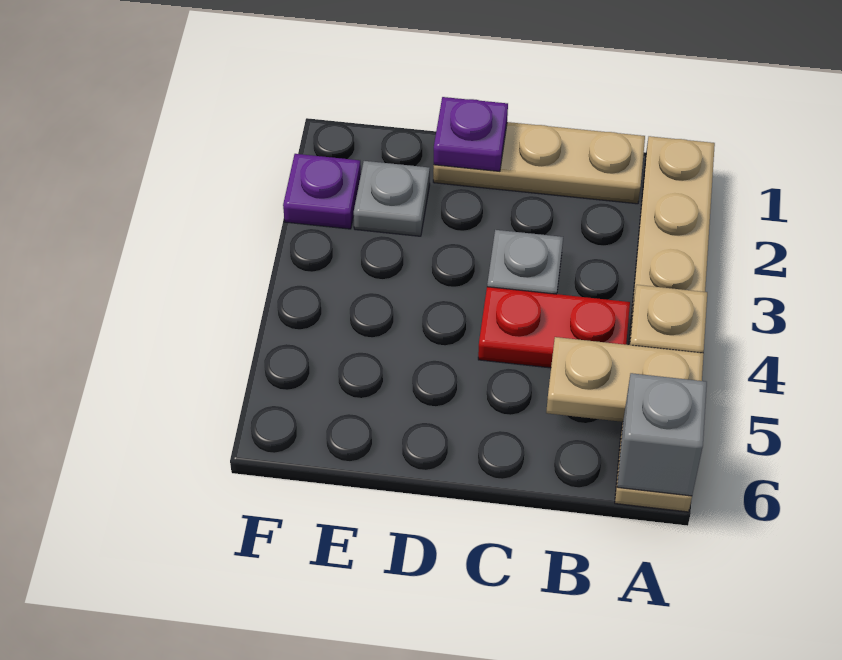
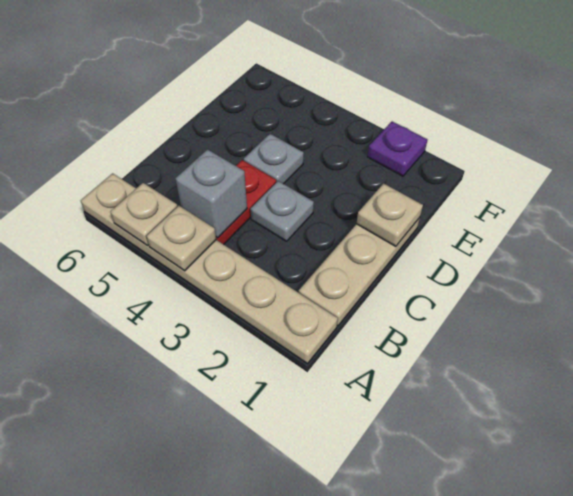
tan plate A5:B5 level 2 -> tan plate A5 level 2
grey brick A6 level 2 -> grey brick B4 level 2
purple plate D1 level 2 -> tan plate D1 level 2
grey plate E2 level 1 -> grey plate D4 level 1

